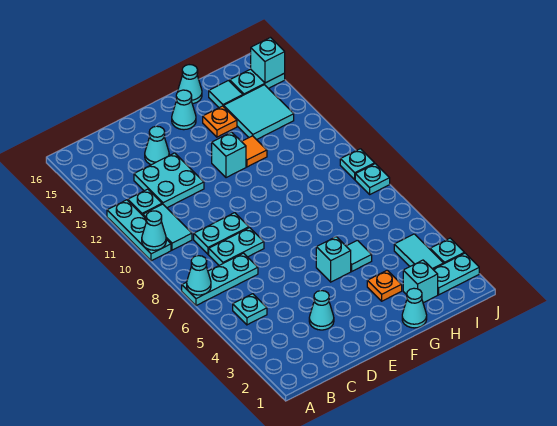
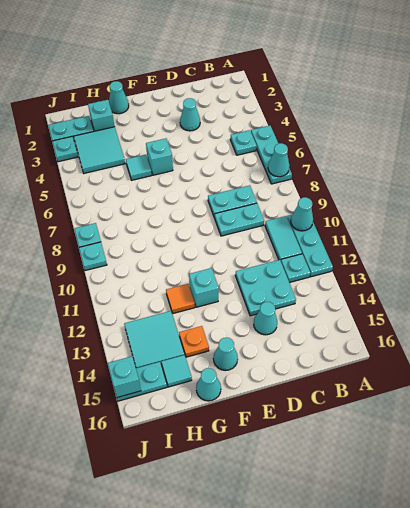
cyan plate A7:C7 level 1 -> cyan plate A5:A7 level 1
orange plate G3 level 1 -> none
cyan tile I3:I4 level 1 -> cyan tile H3:I4 level 1

